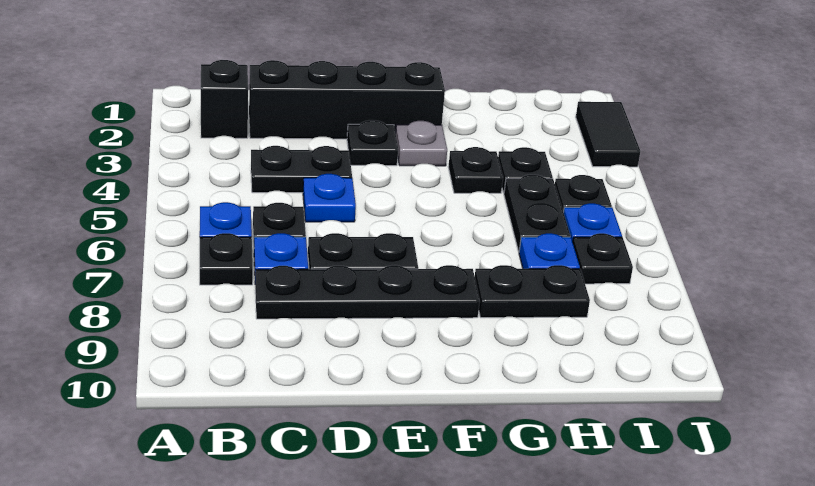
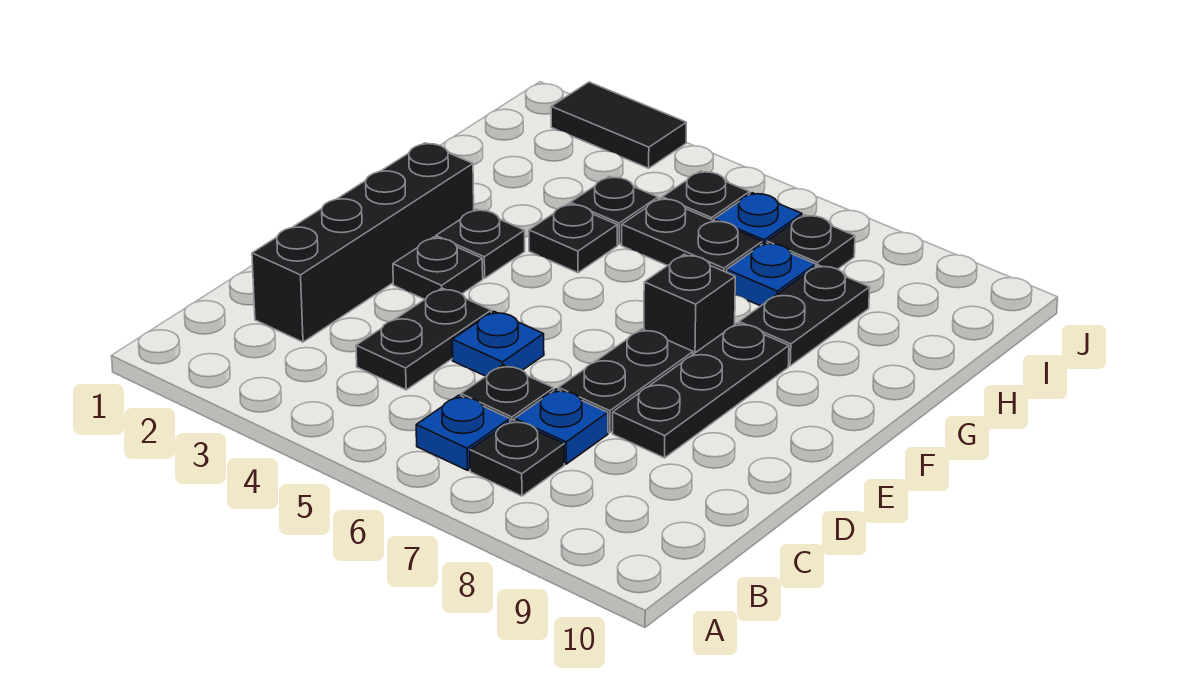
black brick B2 level 1 -> black brick F7 level 1
black plate C8:F8 level 1 -> black plate D8:F8 level 1
grey plate F3 level 1 -> black plate F3 level 1

